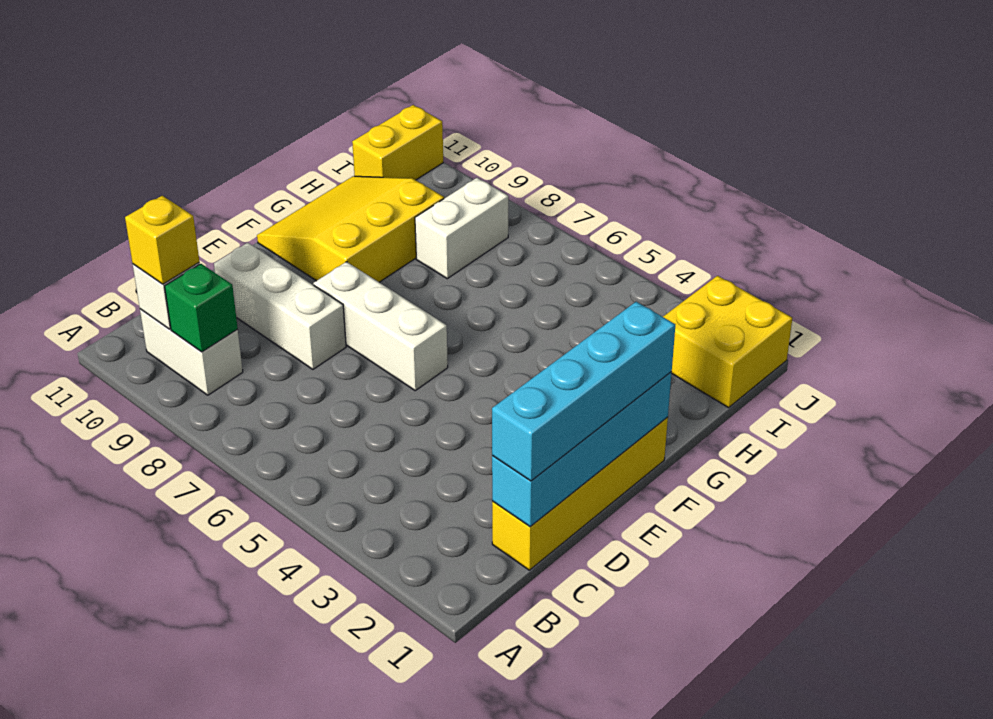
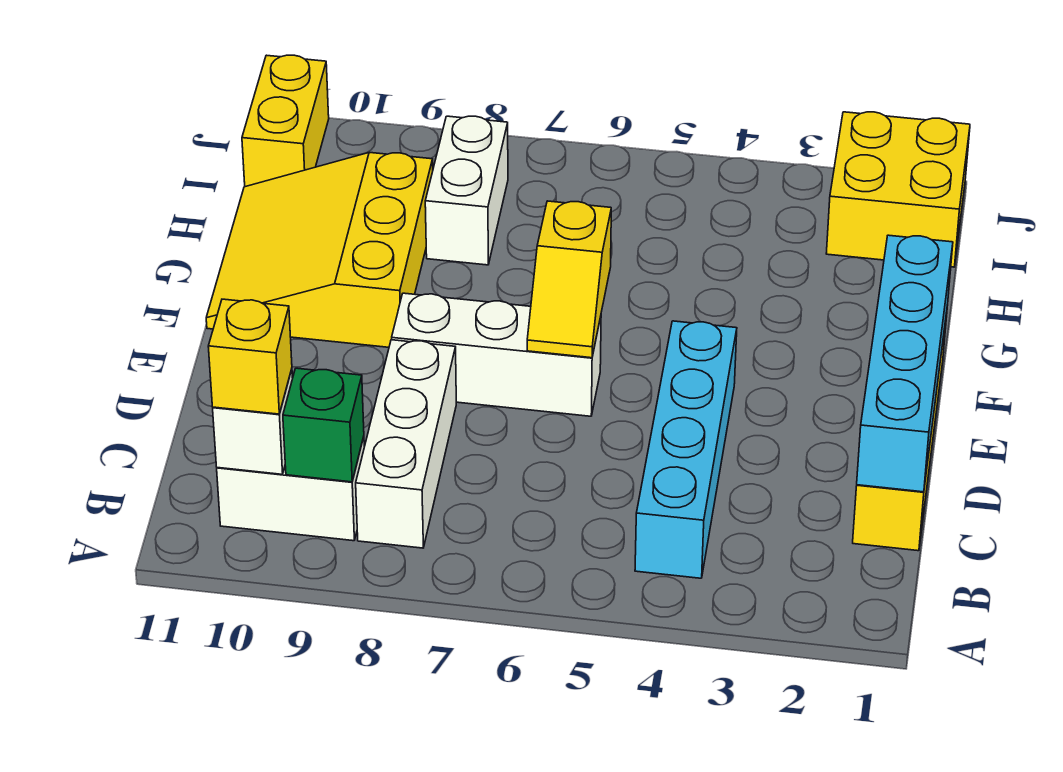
cyan brick C1:F1 level 3 -> cyan brick B4:E4 level 1
white brick D8:D10 level 1 -> white brick B8:D8 level 1
none -> yellow slope E6:F6 level 2 top F

